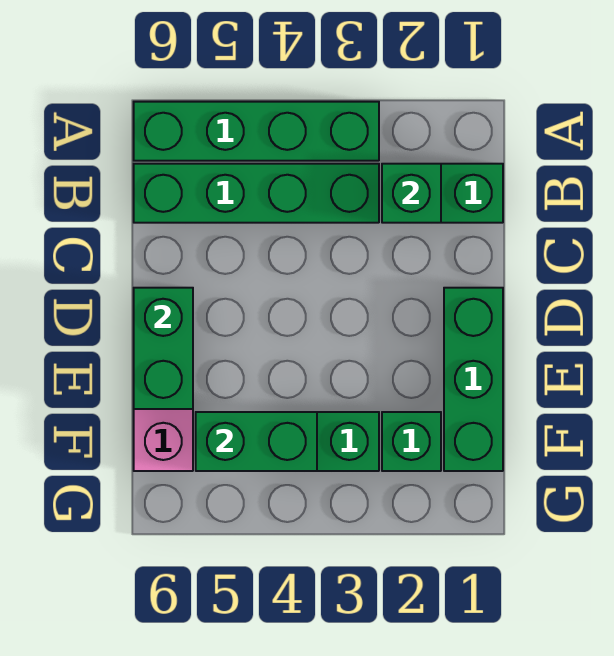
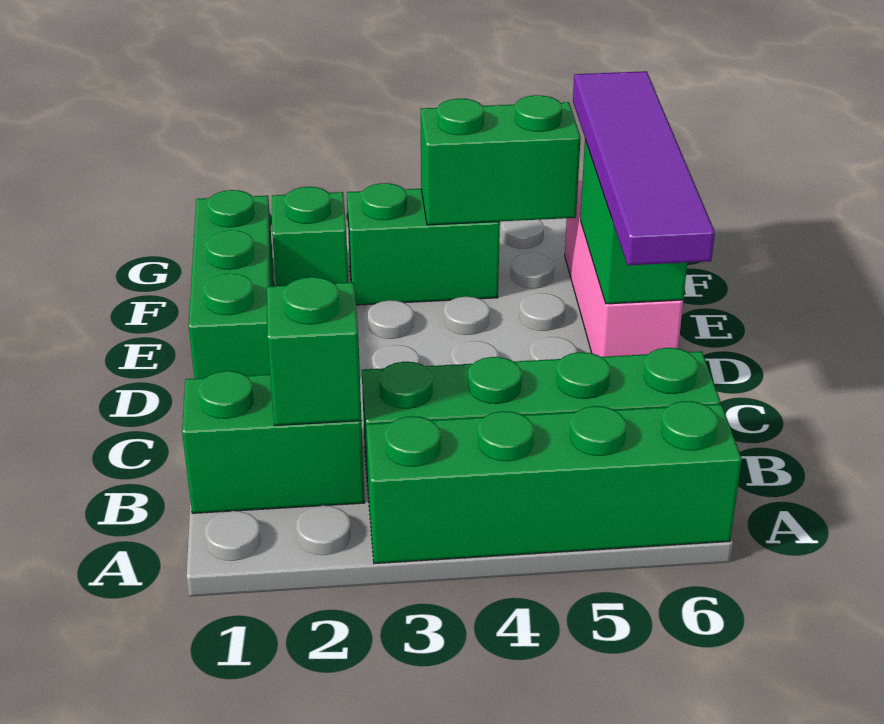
none -> purple tile C6:F6 level 3

